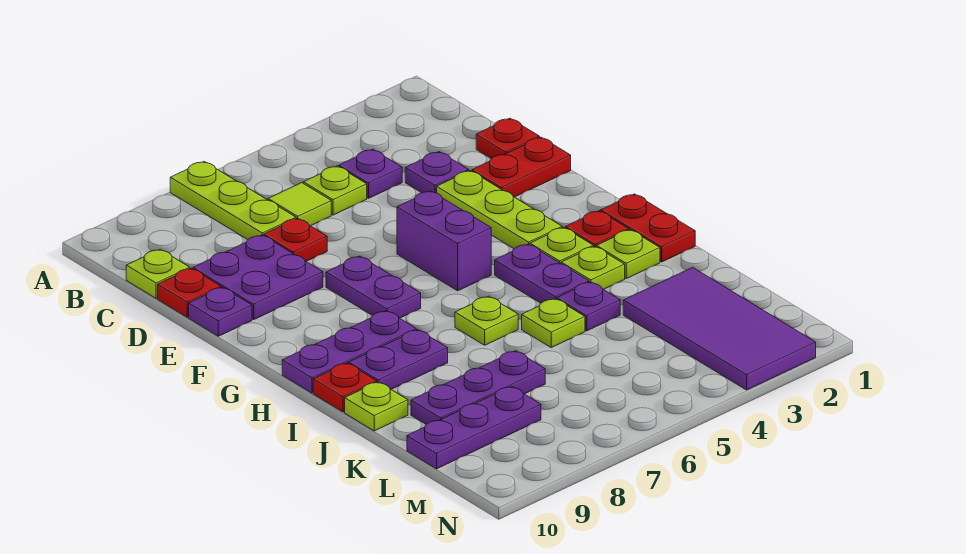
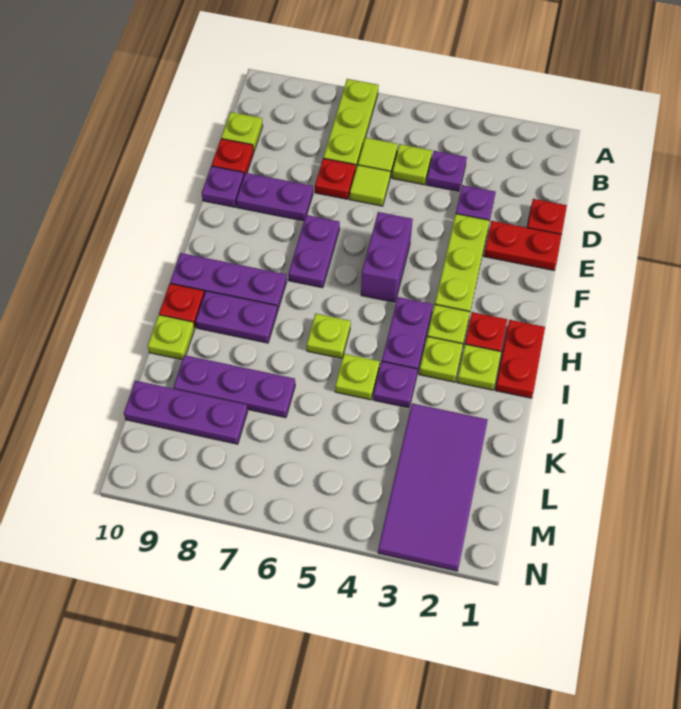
none -> lime tile D6 level 1
purple plate D8:E9 level 1 -> purple plate E8:E9 level 1

